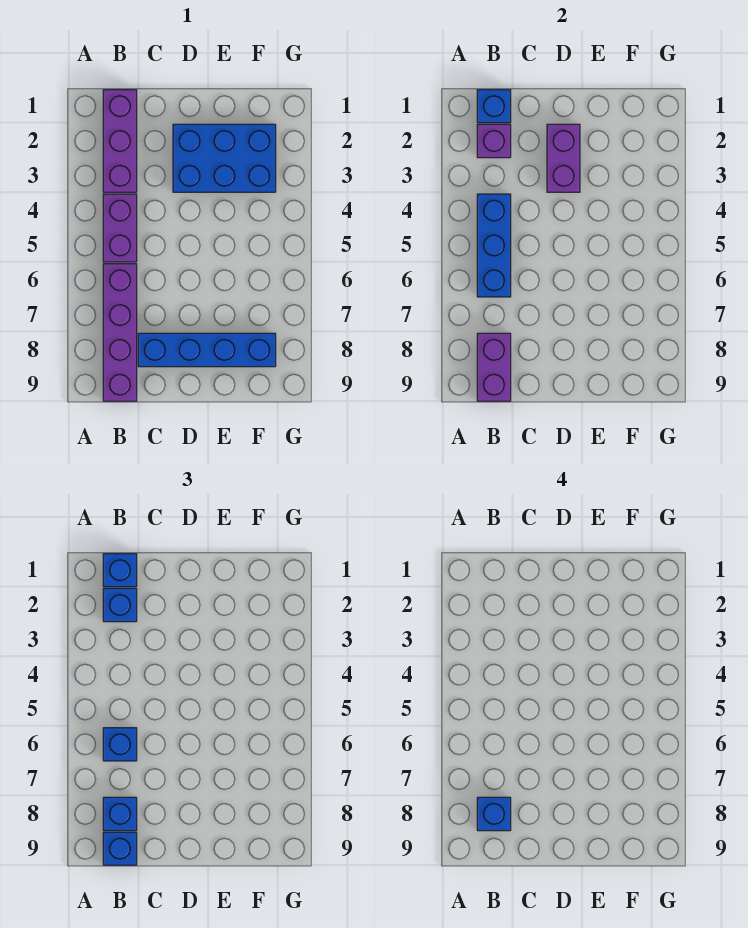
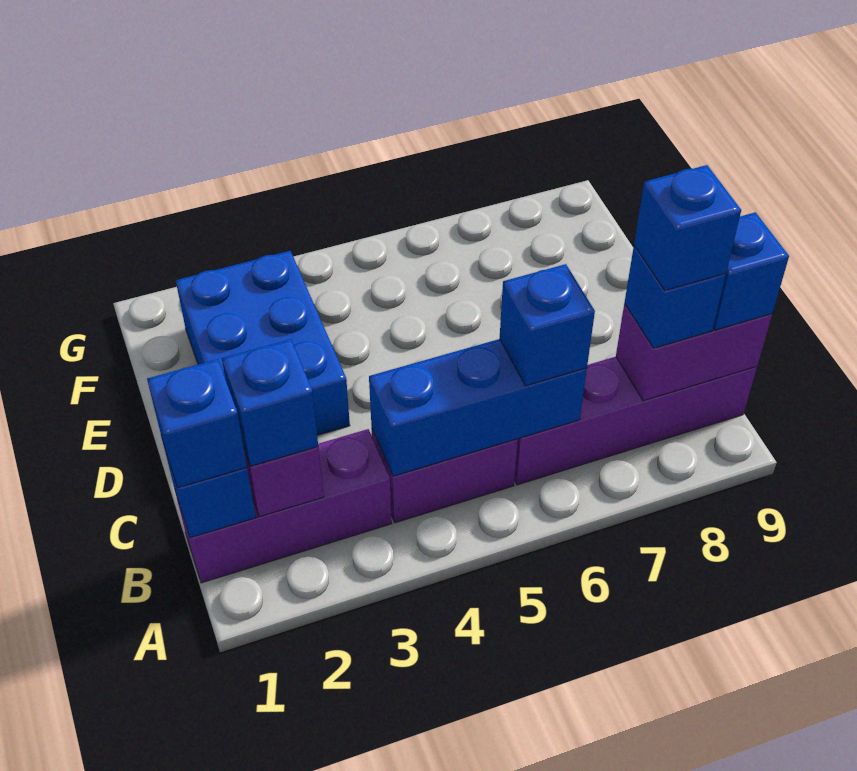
blue brick C8:F8 level 1 -> none
purple brick D2:D3 level 2 -> none

